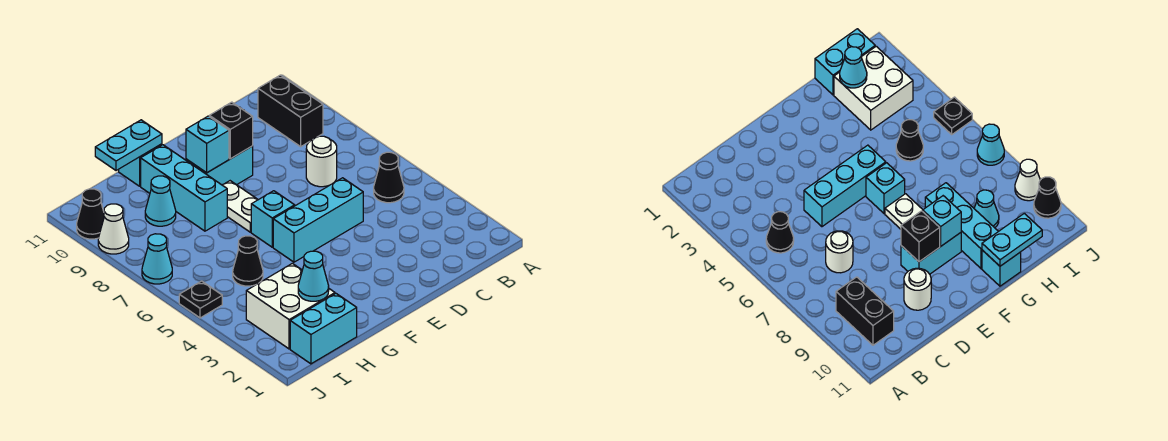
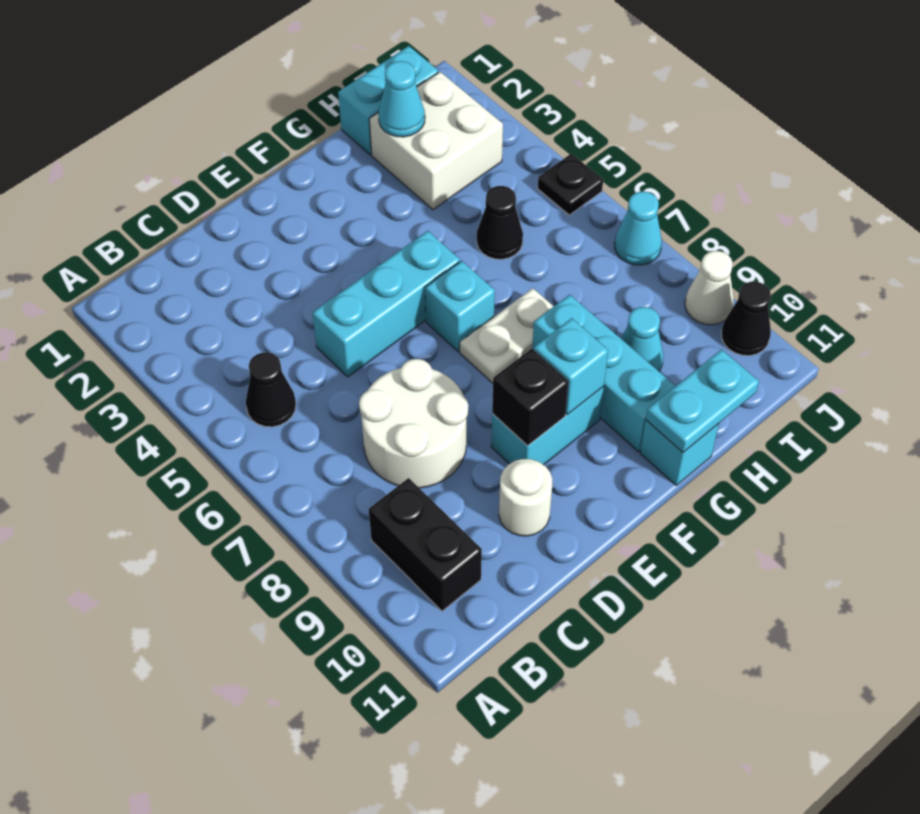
white round brick C7 level 1 -> white round brick C7:D8 level 1
white plate F7:F8 level 1 -> white plate F7:G7 level 1

